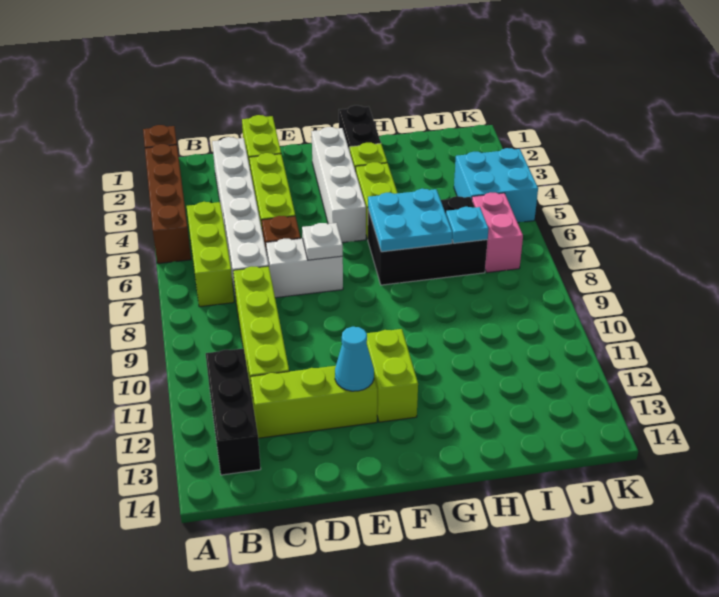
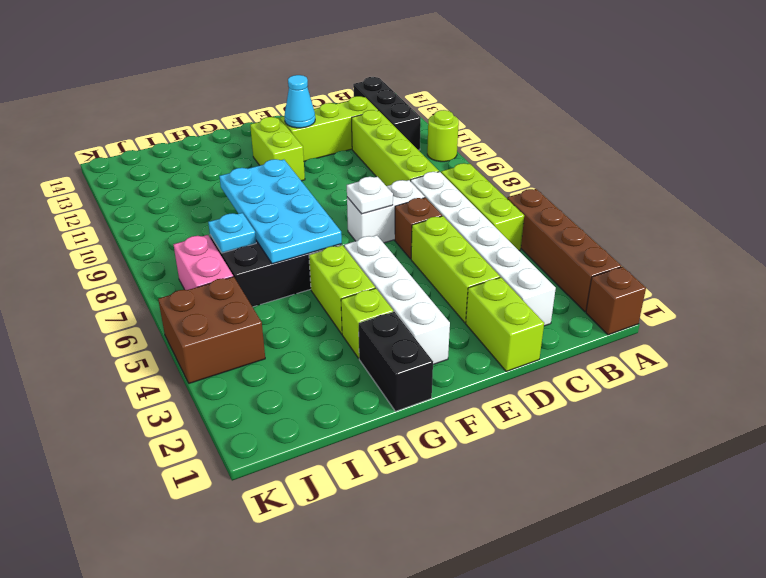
none -> lime round brick A10 level 1
cyan plate G6:H7 level 2 -> cyan plate G6:H9 level 2
cyan brick J4:K5 level 1 -> brown brick J4:K5 level 1

